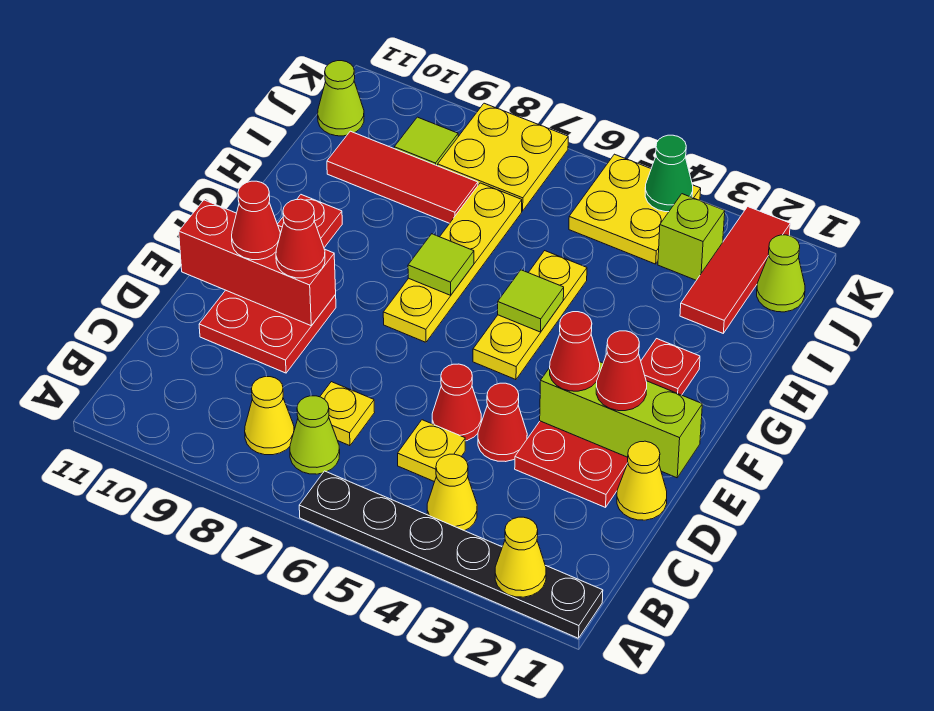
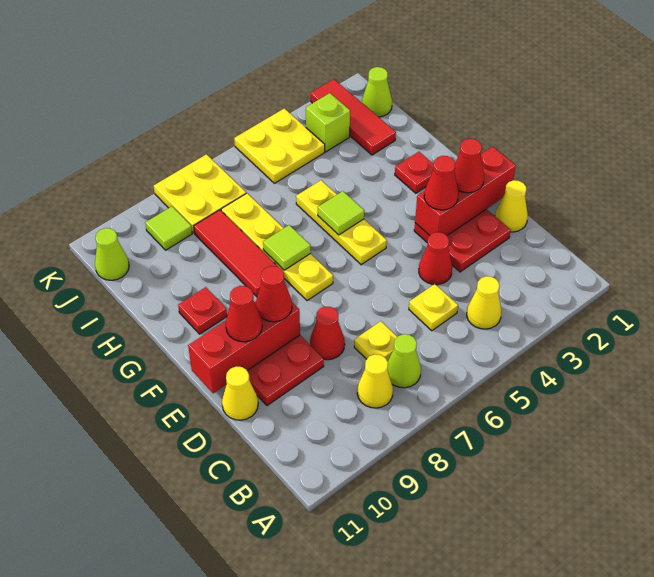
black plate A1:A6 level 1 -> none
yellow cone A2 level 2 -> yellow cone D11 level 1
red cone D5 level 1 -> red cone D8 level 1
lime brick E1:E3 level 2 -> red brick E1:E3 level 2
red tile I8:I10 level 1 -> red tile G8:I8 level 1
green cone K4 level 2 -> none

